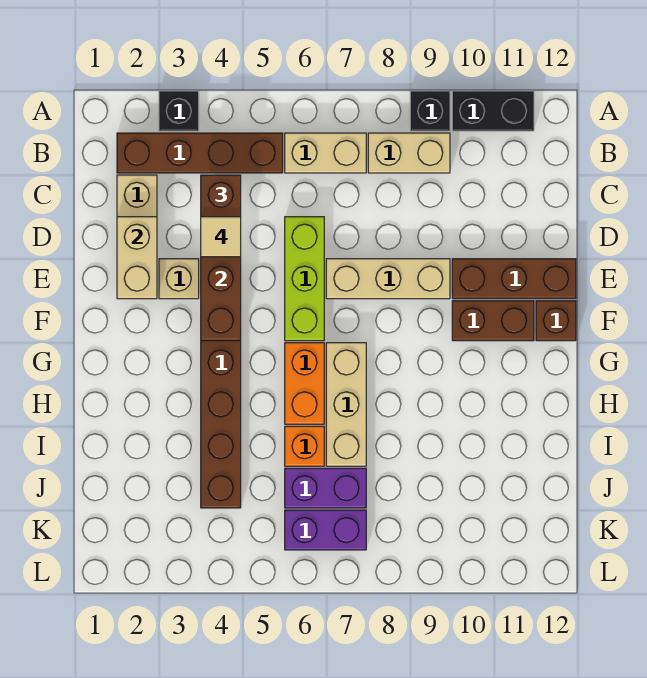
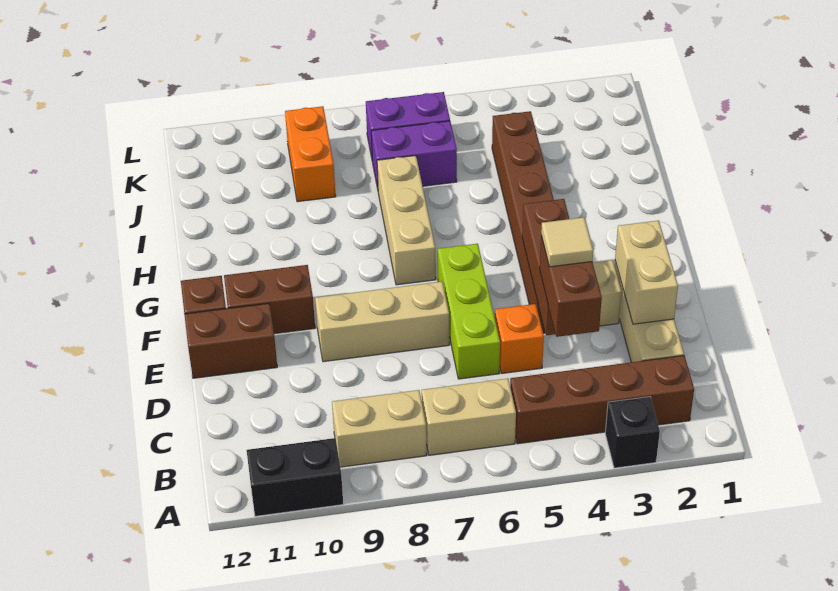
black brick A9 level 1 -> none
brown brick E10:E12 level 1 -> brown brick E11:E12 level 1
orange brick G6:H6 level 1 -> orange brick J9:K9 level 1
orange brick I6 level 1 -> orange brick D5 level 1

